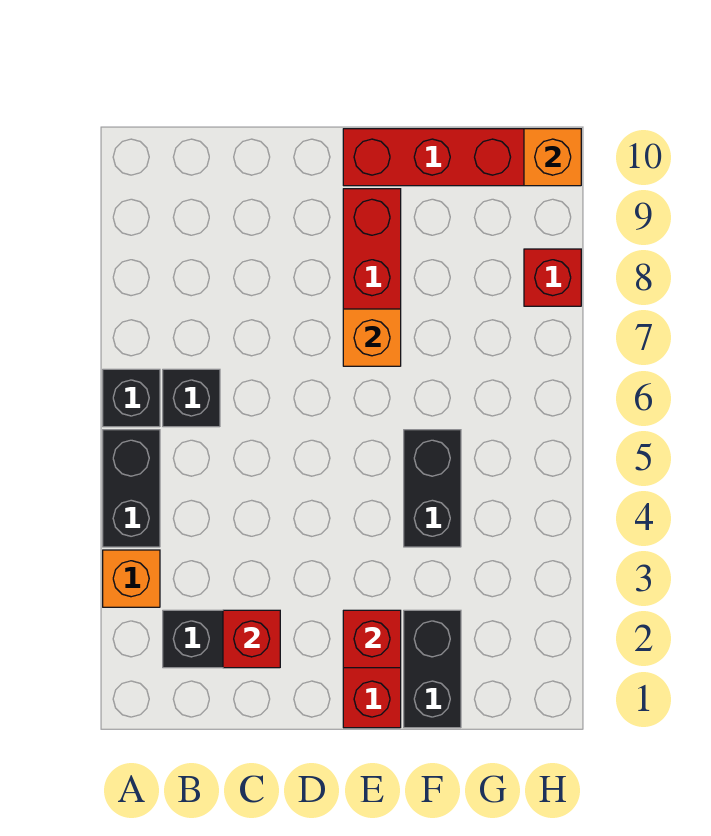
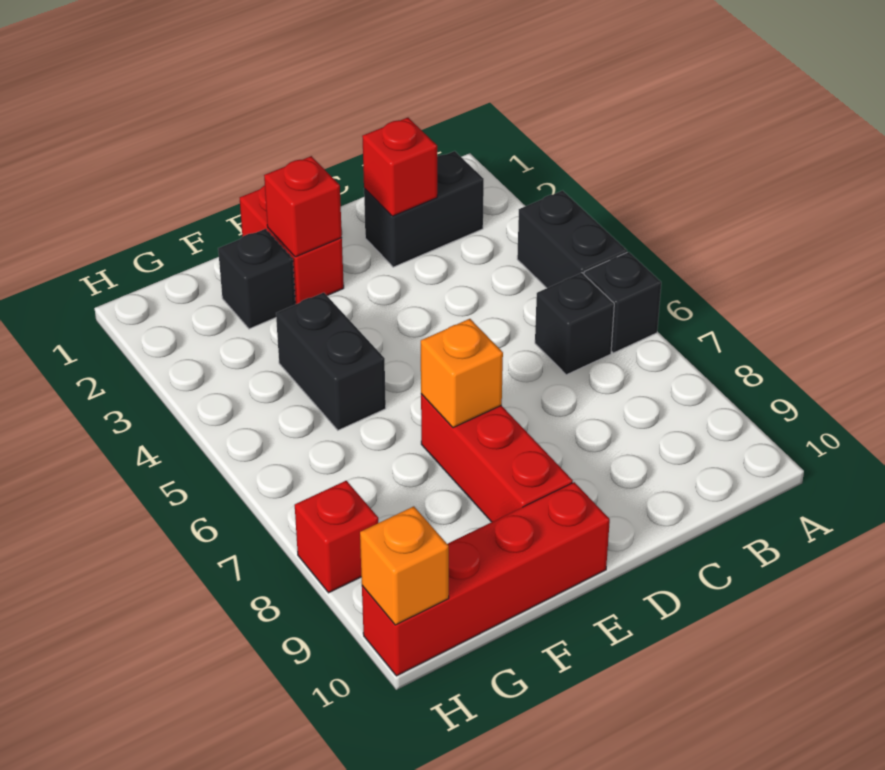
orange brick A3 level 1 -> none
black brick F1:F2 level 1 -> black brick F2 level 1

